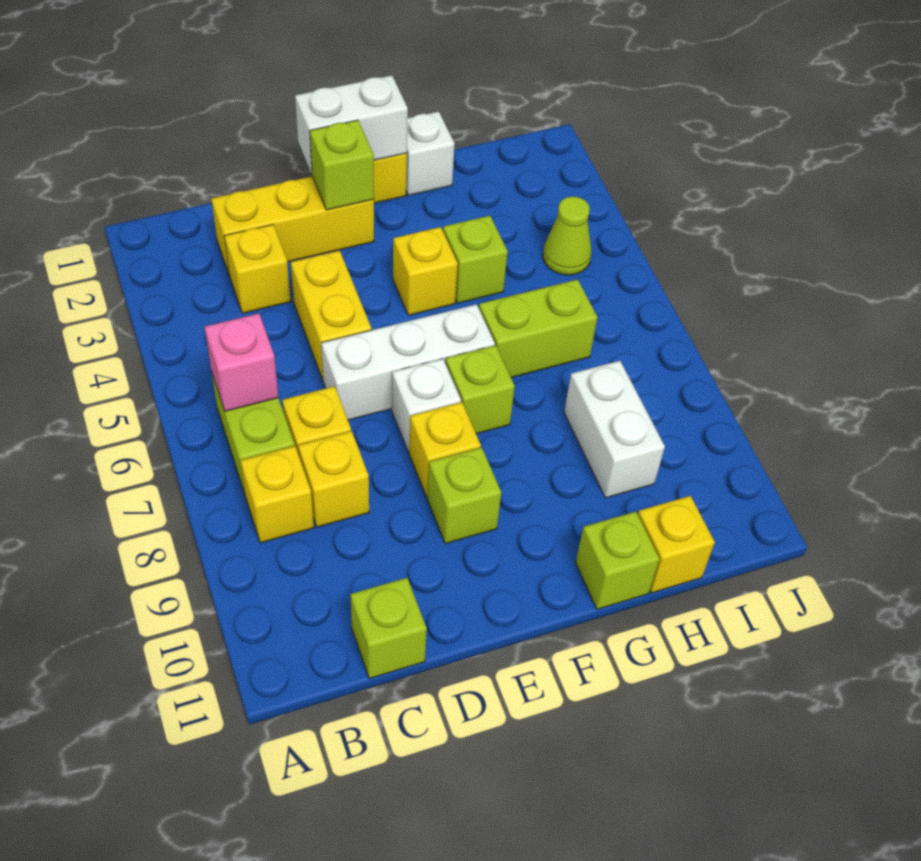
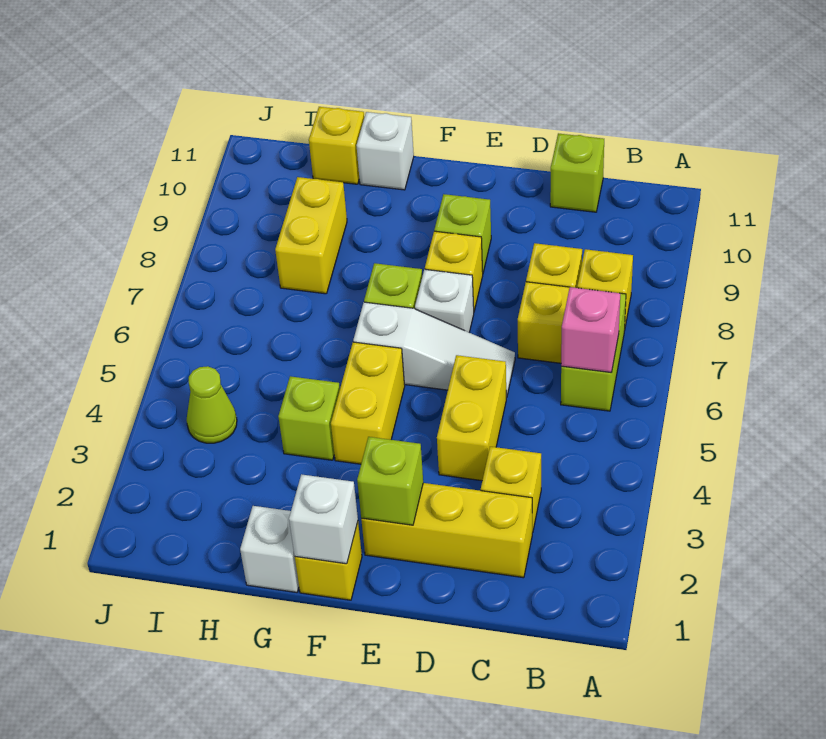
white brick D6:F6 level 1 -> white slope D6:F6 level 1 top F
white brick E1:F1 level 2 -> white brick F1 level 2
yellow brick F4 level 1 -> yellow brick F4:F5 level 1
lime brick G6:H6 level 1 -> none
lime brick G11 level 1 -> white brick G11 level 1
white brick H8:H9 level 1 -> yellow brick H8:H9 level 1

